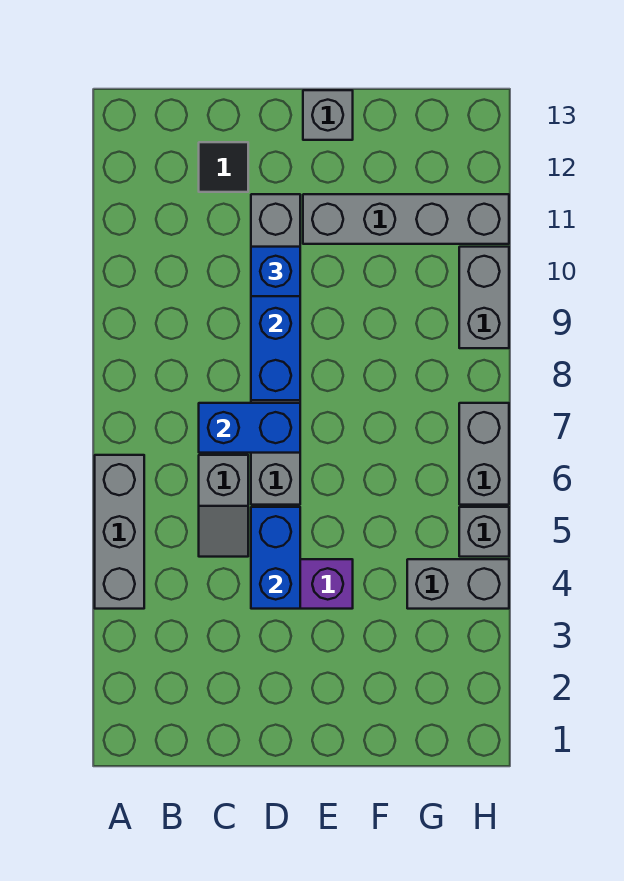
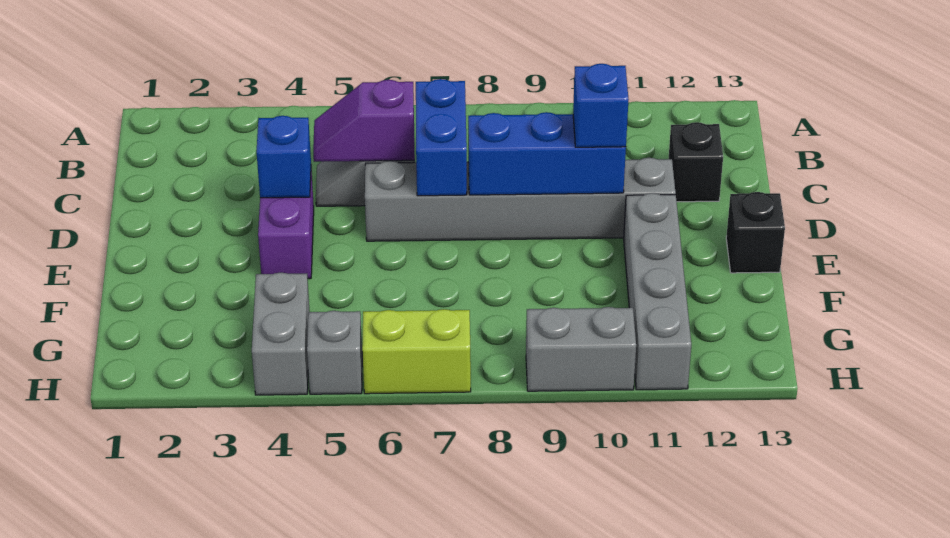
grey brick A4:A6 level 1 -> none
none -> purple slope C5:C6 level 2 top 6
black tile C12 level 1 -> black brick C12 level 1
blue brick D4:D5 level 2 -> blue brick D4 level 2
grey brick E13 level 1 -> black brick E13 level 1
grey brick H6:H7 level 1 -> lime brick H6:H7 level 1

